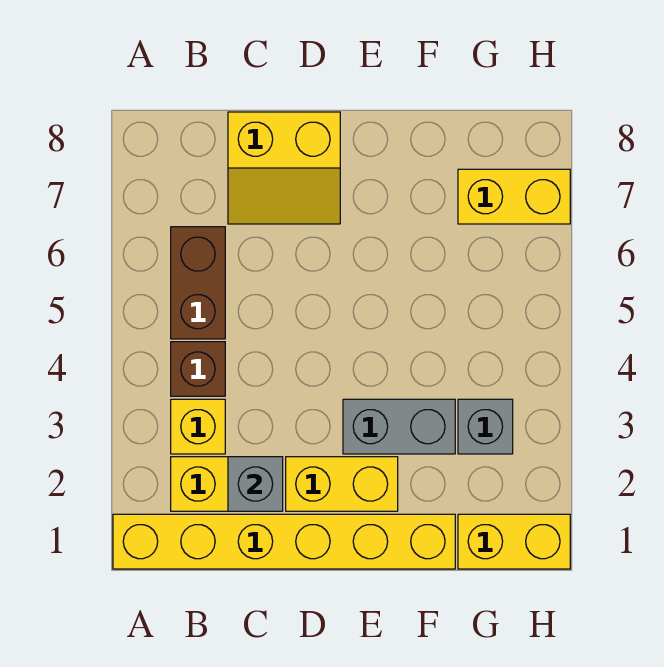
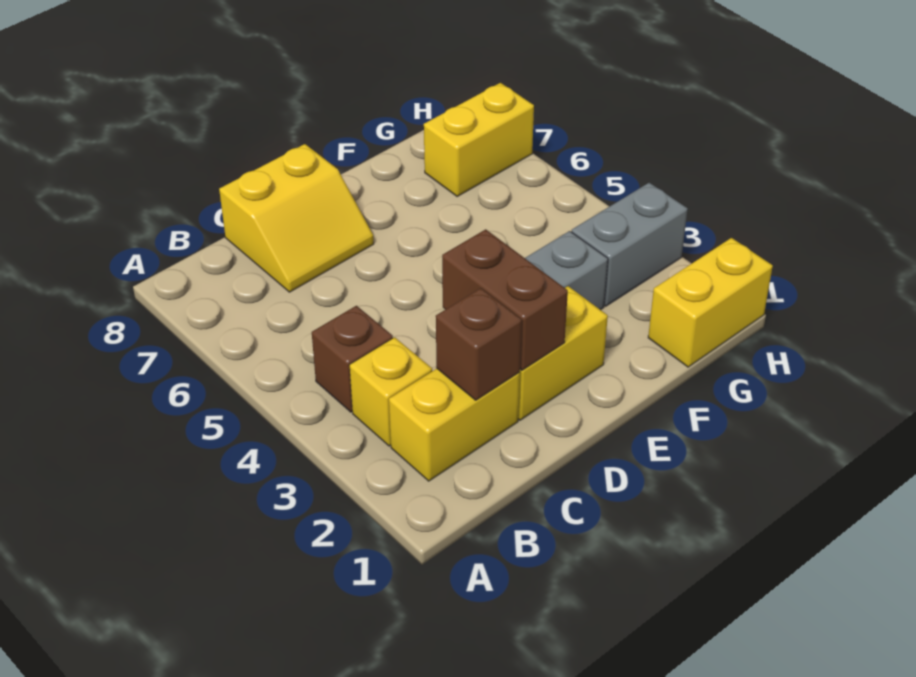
yellow brick A1:F1 level 1 -> none
brown brick B5:B6 level 1 -> brown brick D2:D3 level 2
grey brick C2 level 2 -> brown brick C2 level 2
grey brick G3 level 1 -> grey brick G3:H3 level 1

